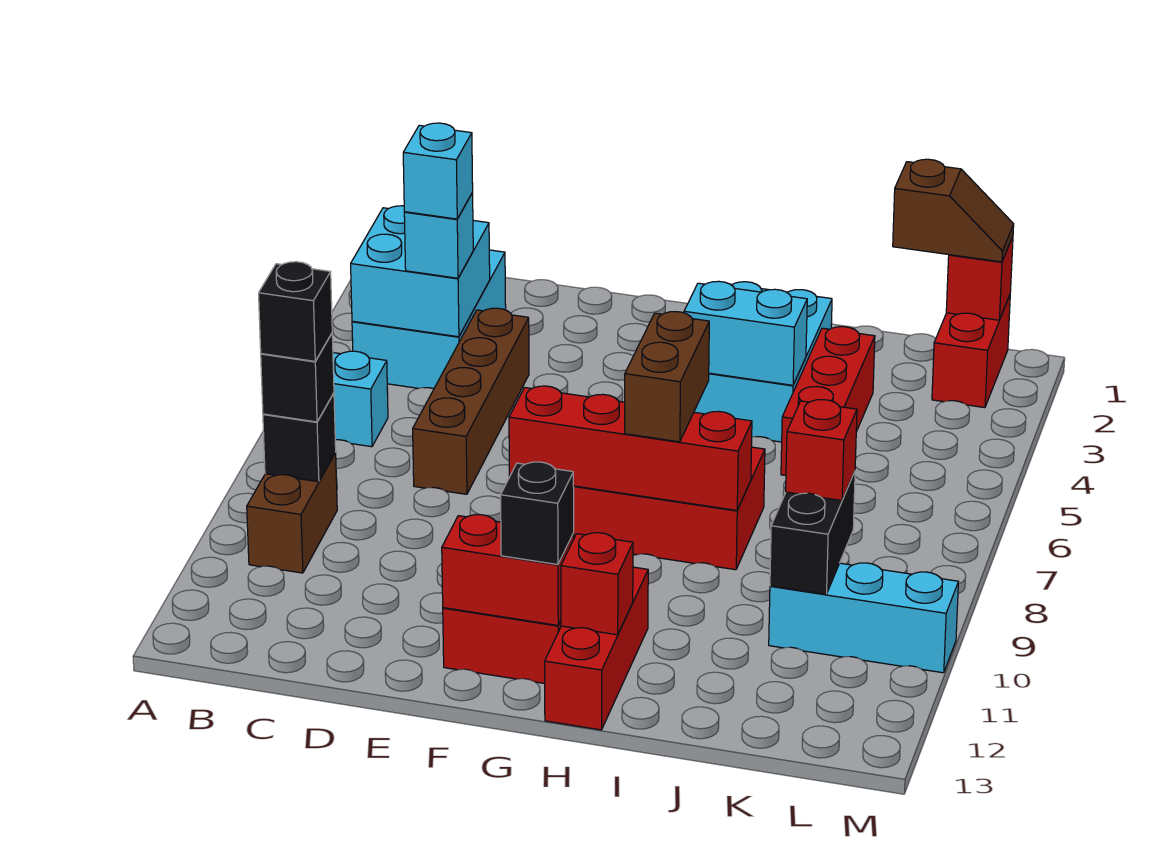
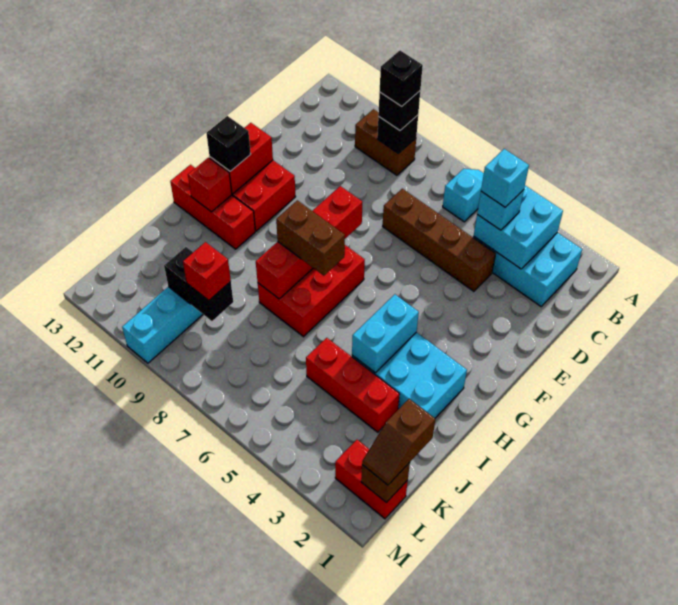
red brick L1 level 2 -> brown brick L1 level 2

